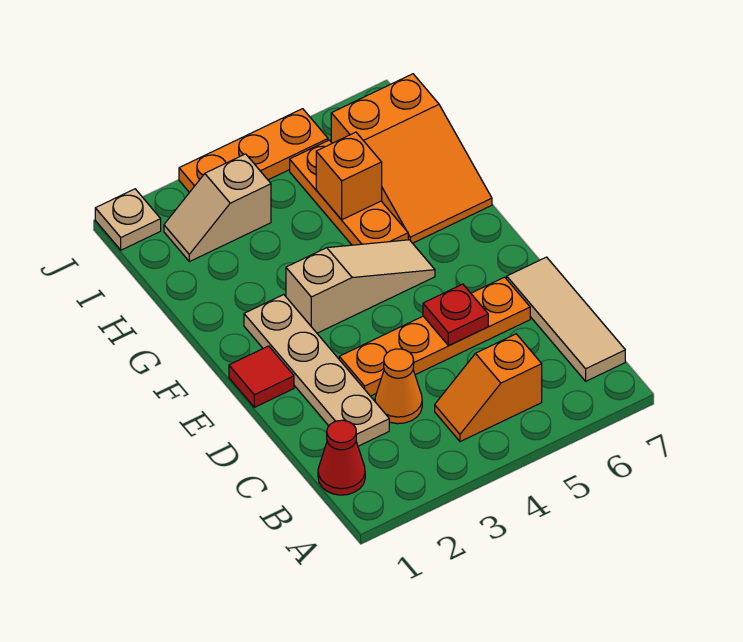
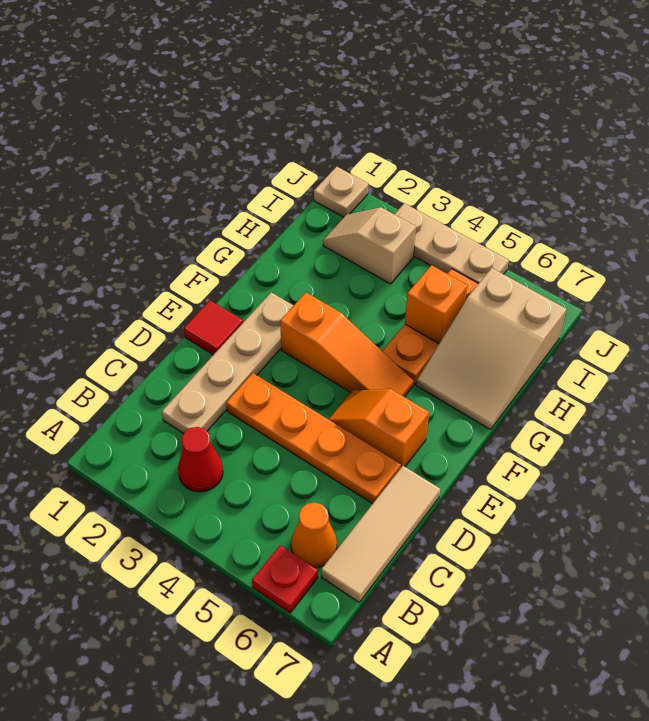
red cone B1 level 1 -> red cone B3 level 1
orange slope B4:B5 level 1 top 5 -> orange slope E5:E6 level 1 top 6
orange cone C3 level 1 -> orange cone B6 level 1
red plate D5 level 2 -> red plate A6 level 1
tan slope F3:F5 level 1 top 3 -> orange slope F3:F5 level 1 top 3
orange slope G6:I7 level 1 top I -> tan slope G6:I7 level 1 top I
orange plate J3:J5 level 1 -> tan plate J3:J5 level 1

